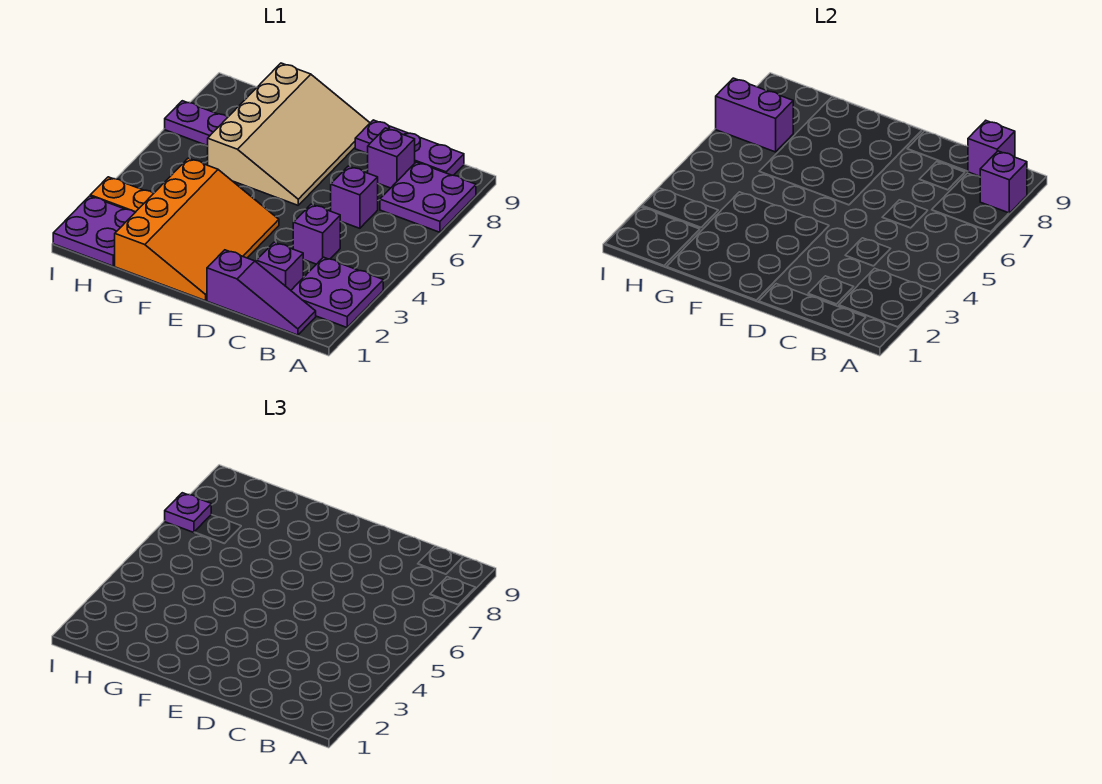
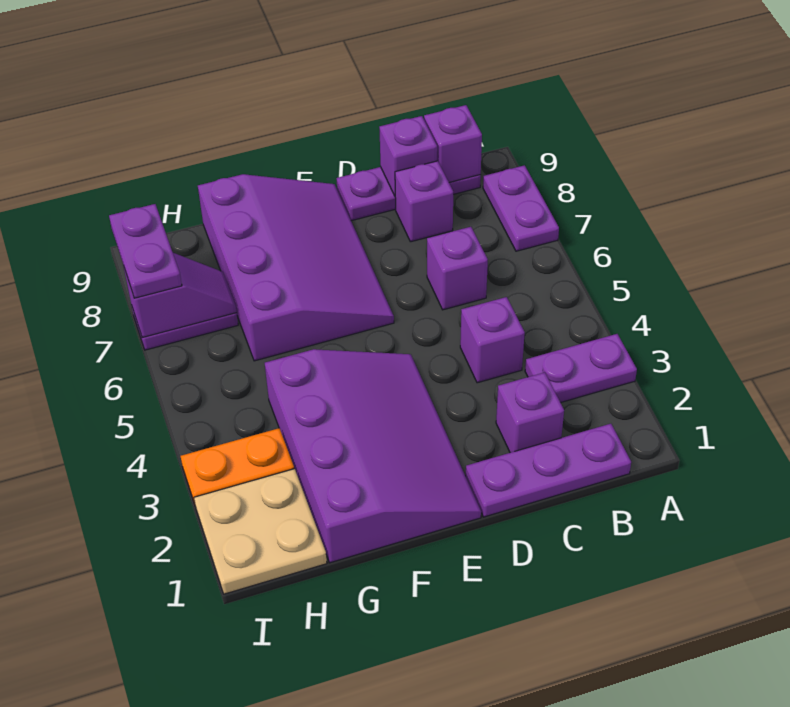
purple plate A2:B3 level 1 -> purple plate A3:B3 level 1
purple plate A7:B8 level 1 -> purple plate A7:A8 level 1
purple brick A8 level 2 -> purple brick C9 level 2
purple slope B1:D1 level 1 top D -> purple plate B1:D1 level 1
orange slope E1:G4 level 1 top G -> purple slope E1:G4 level 1 top G
tan slope E6:G9 level 1 top G -> purple slope E6:G9 level 1 top G
purple plate H1:I2 level 1 -> tan plate H1:I2 level 1
purple brick H7:I7 level 2 -> purple slope H7:I7 level 2 top I
purple plate I7 level 3 -> purple plate I7:I8 level 3

